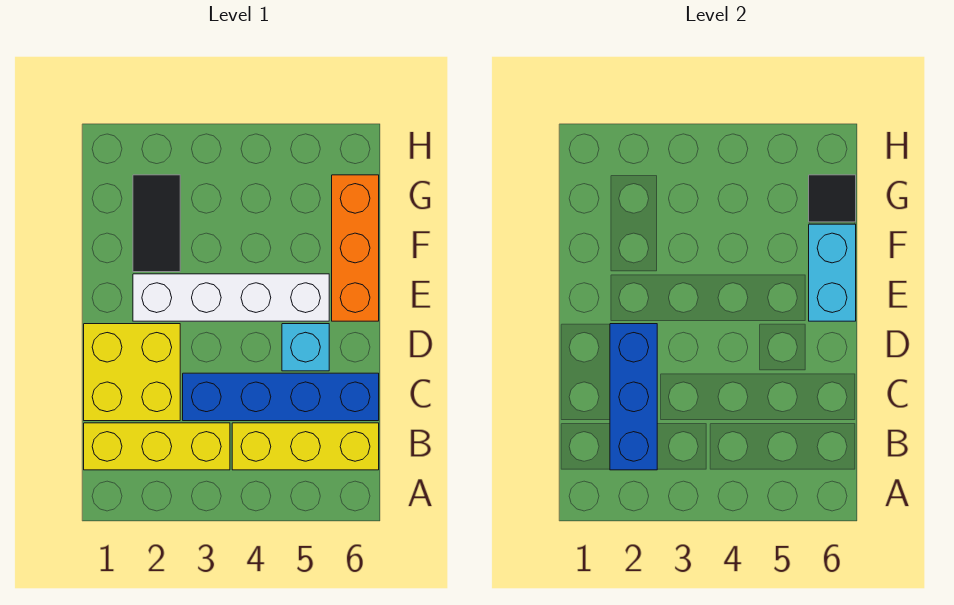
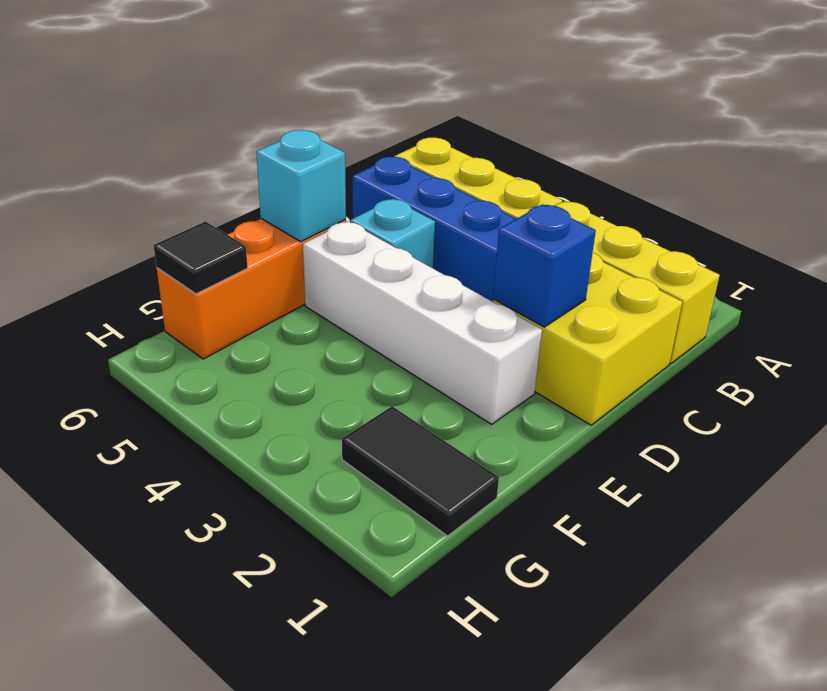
blue brick B2:D2 level 2 -> blue brick D2 level 2
cyan brick E6:F6 level 2 -> cyan brick E6 level 2
black tile F2:G2 level 1 -> black tile G1:G2 level 1

